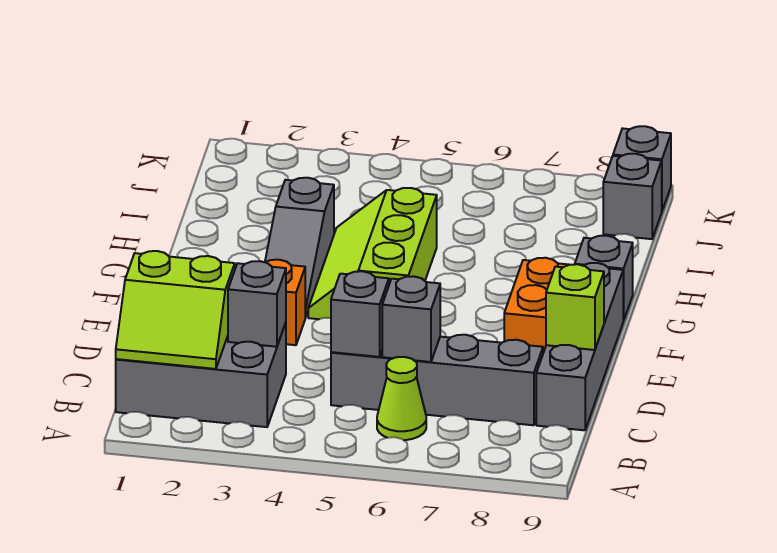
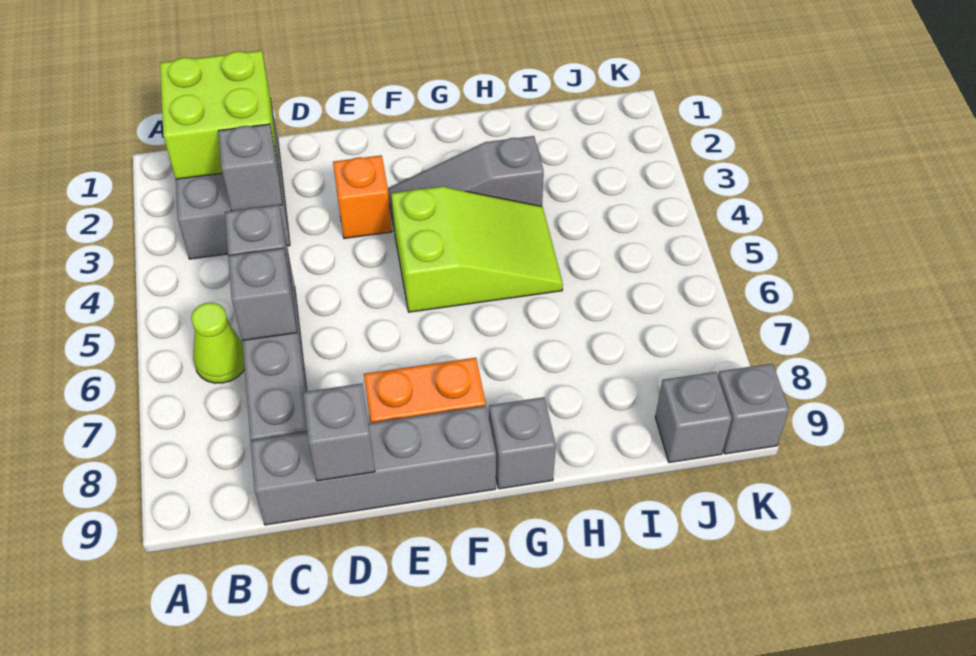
lime slope B1:C2 level 2 top C -> lime brick B1:C2 level 2
lime brick D9 level 2 -> grey brick D9 level 2
lime slope F4:H5 level 1 top 5 -> lime slope F4:H5 level 1 top F

